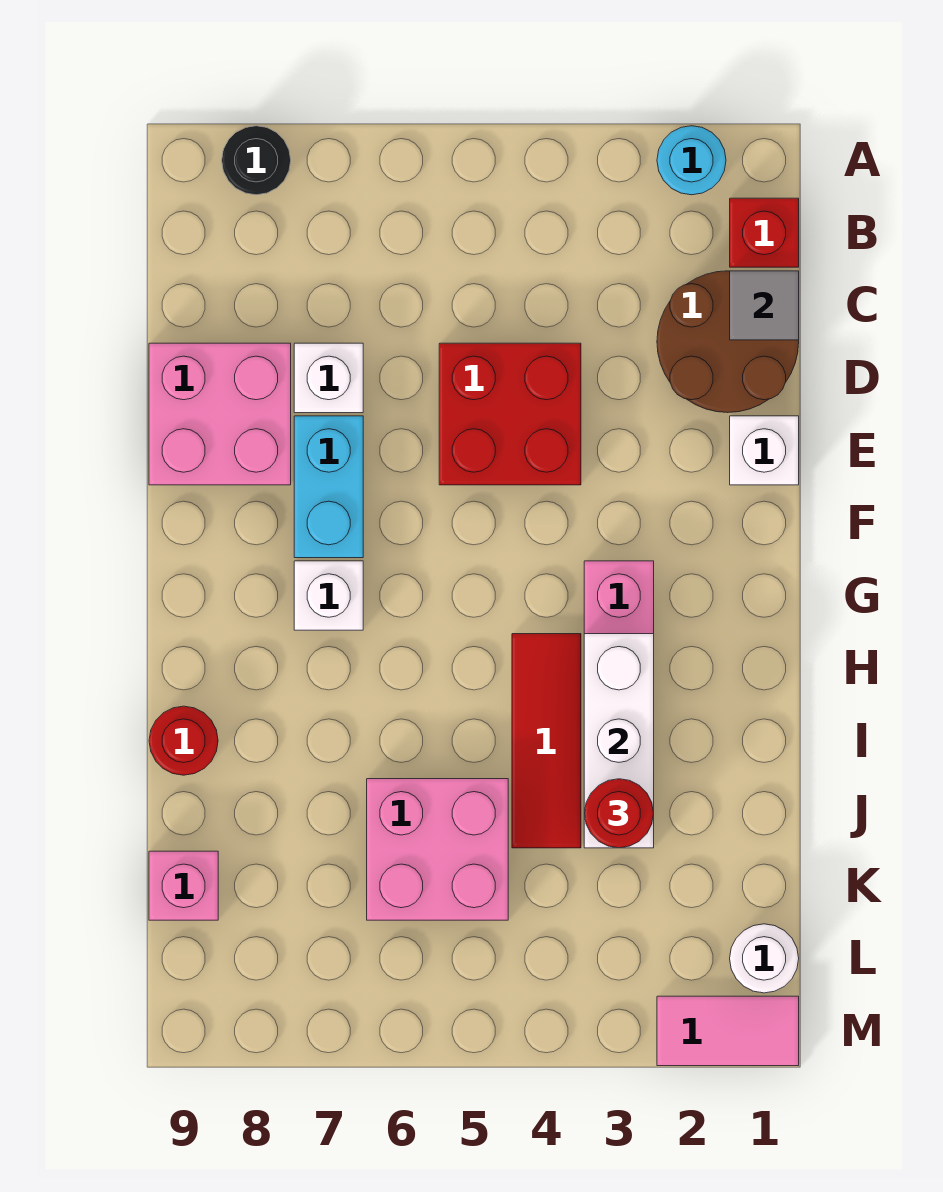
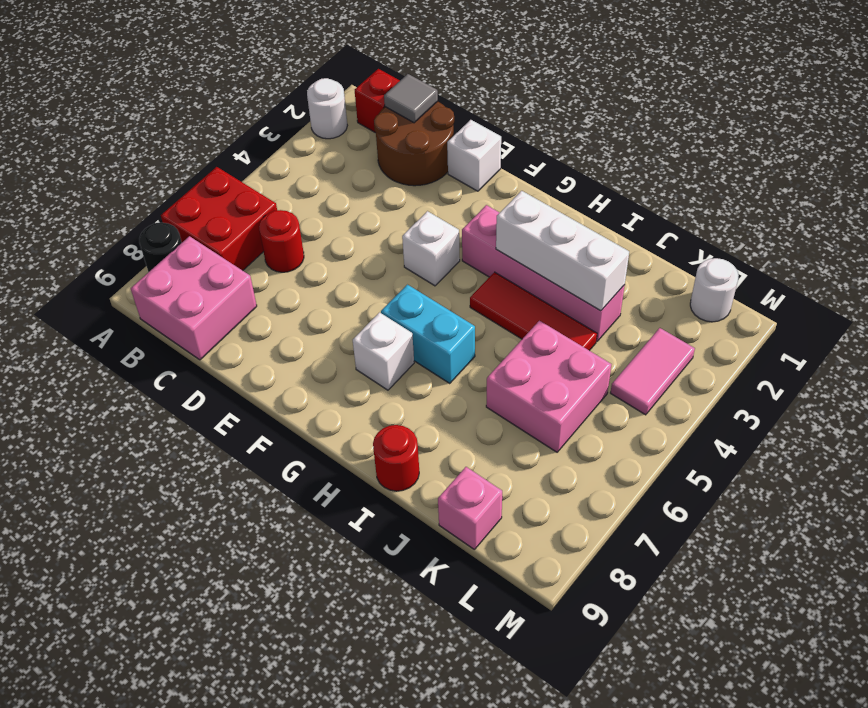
cyan round brick A2 level 1 -> white round brick A2 level 1
red brick D4:E5 level 1 -> red brick A6:B7 level 1
white brick D7 level 1 -> white brick F4 level 1
pink brick D8:E9 level 1 -> pink brick B8:C9 level 1
cyan brick E7:F7 level 1 -> cyan brick G6:H6 level 1
red round brick J3 level 3 -> red round brick C6 level 1
pink tile M1:M2 level 1 -> pink tile L3:L4 level 1

